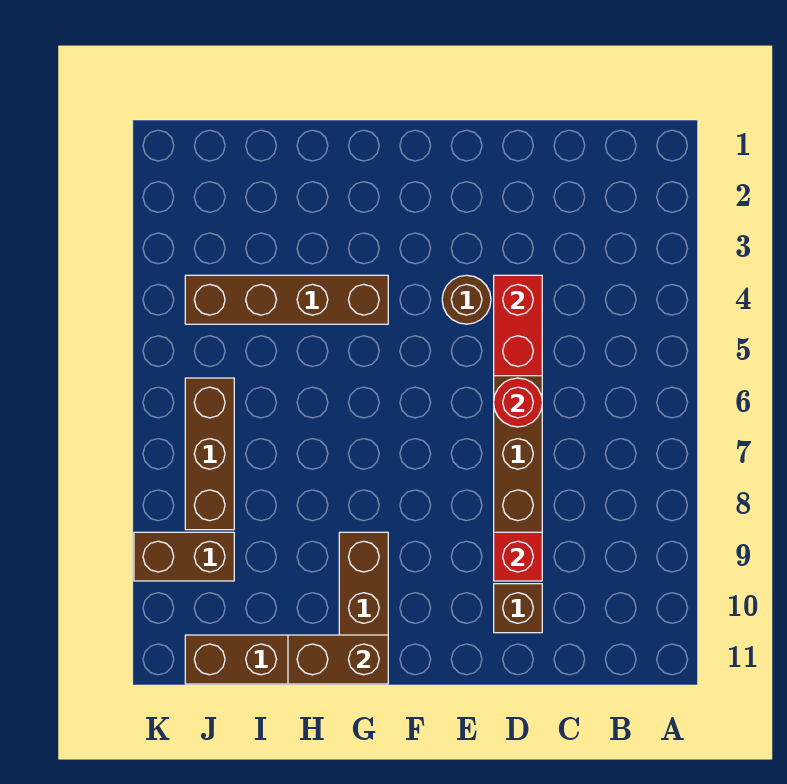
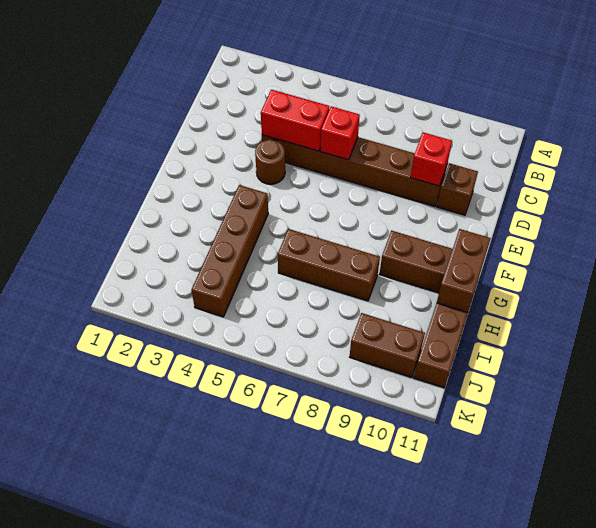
red round brick D6 level 2 -> red brick D6 level 2
brown brick J6:J8 level 1 -> brown brick H6:H8 level 1
brown brick J9:K9 level 1 -> brown brick J9:J10 level 1

